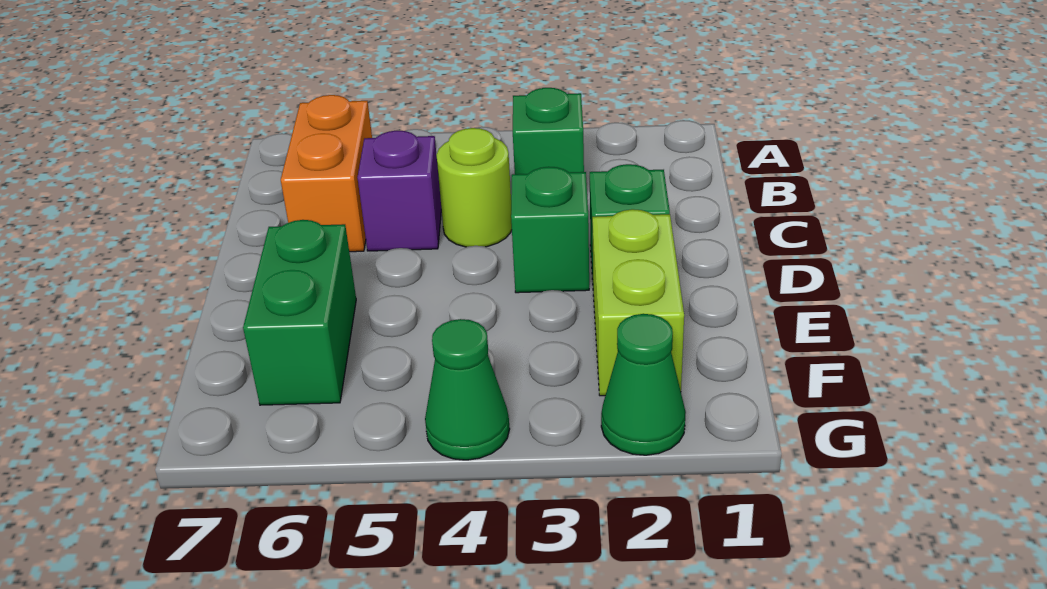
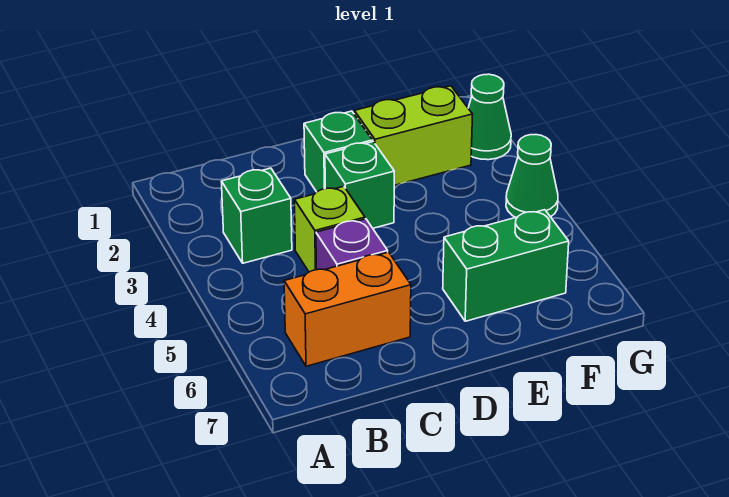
lime round brick C4 level 1 -> lime brick C4 level 1

